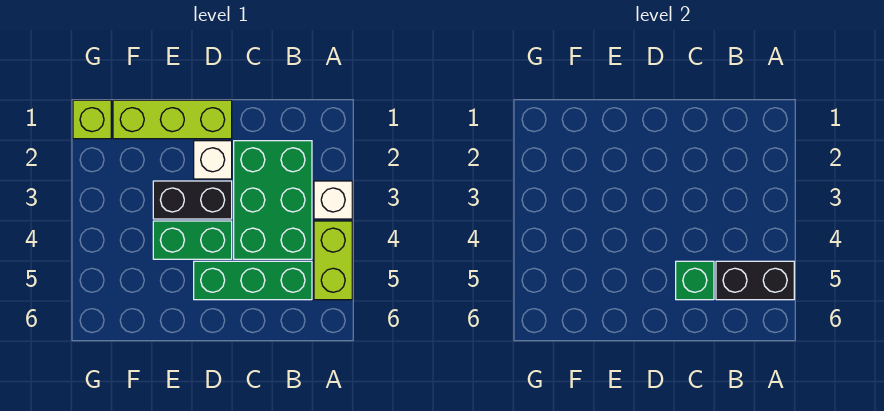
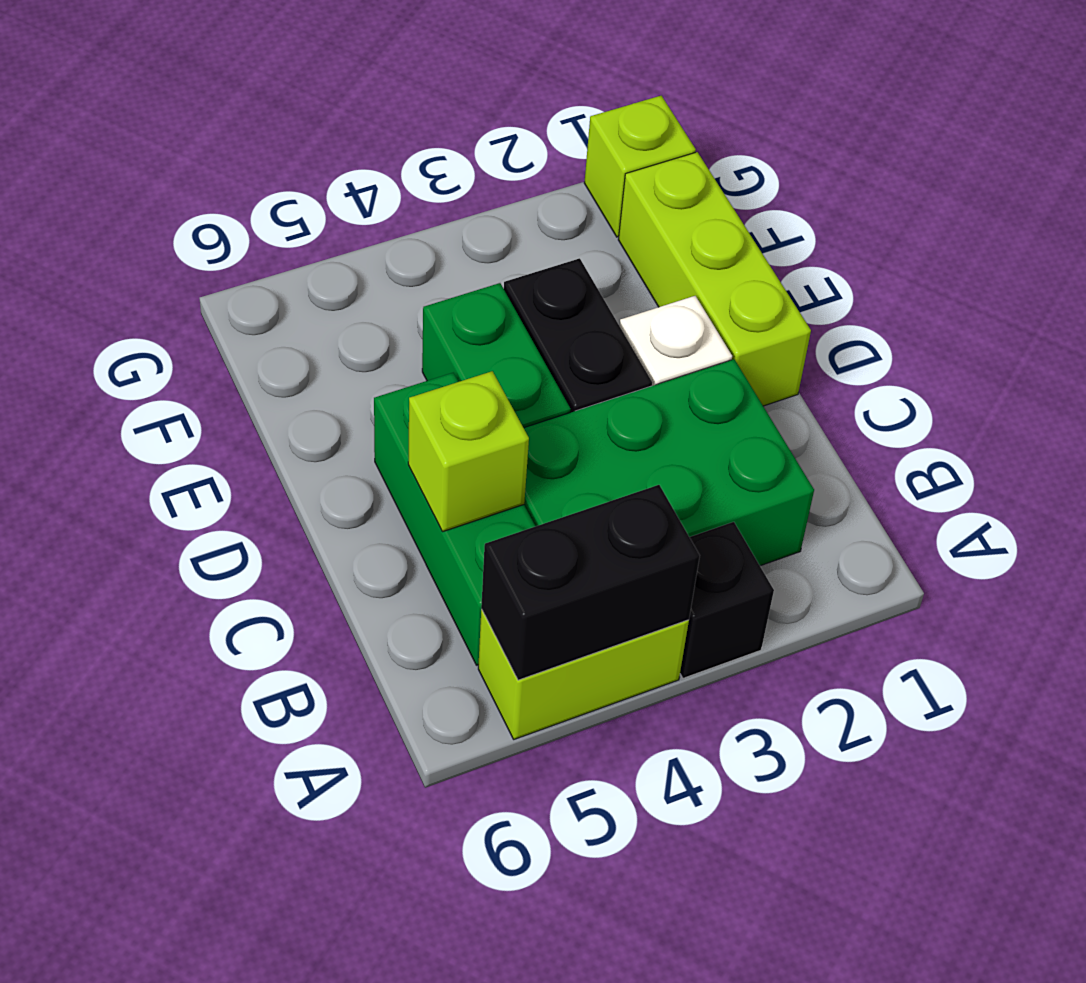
white brick A3 level 1 -> black brick A3 level 1
black brick A5:B5 level 2 -> black brick A4:A5 level 2
green brick C5 level 2 -> lime brick C5 level 2

